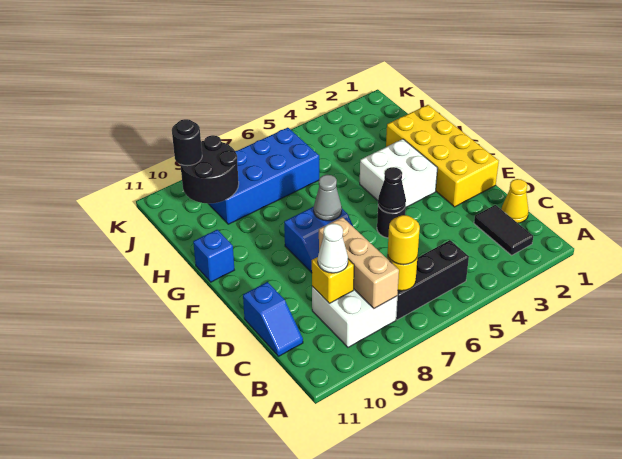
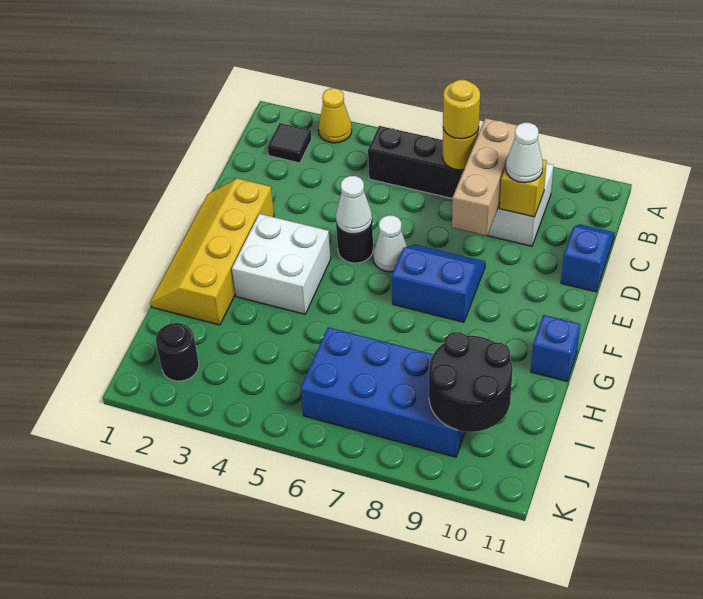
black tile B2:C2 level 1 -> black tile B2 level 1
yellow cone C1 level 1 -> yellow cone A3 level 1
yellow brick E1:H2 level 1 -> yellow slope E1:H2 level 1 top 2
black cone E5 level 2 -> white cone E5 level 2
none -> white cone E6 level 1
grey cone F7 level 2 -> none
black round brick J10 level 3 -> black round brick J2 level 1

